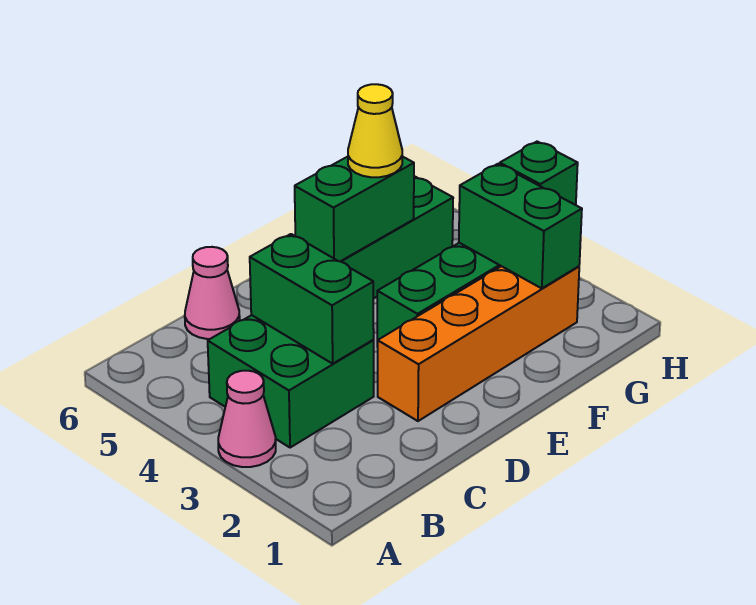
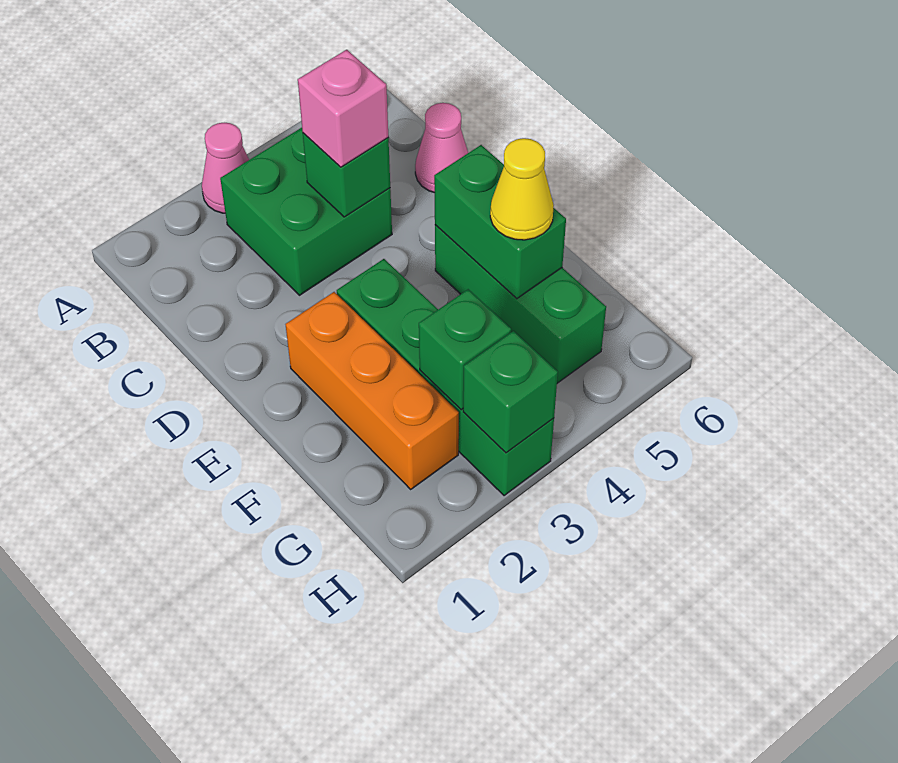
green brick C3:C4 level 2 -> green brick C4 level 2
none -> pink brick C4 level 3
orange brick D2:G2 level 1 -> orange brick E2:G2 level 1
green brick G2:G3 level 2 -> green brick G3 level 2

